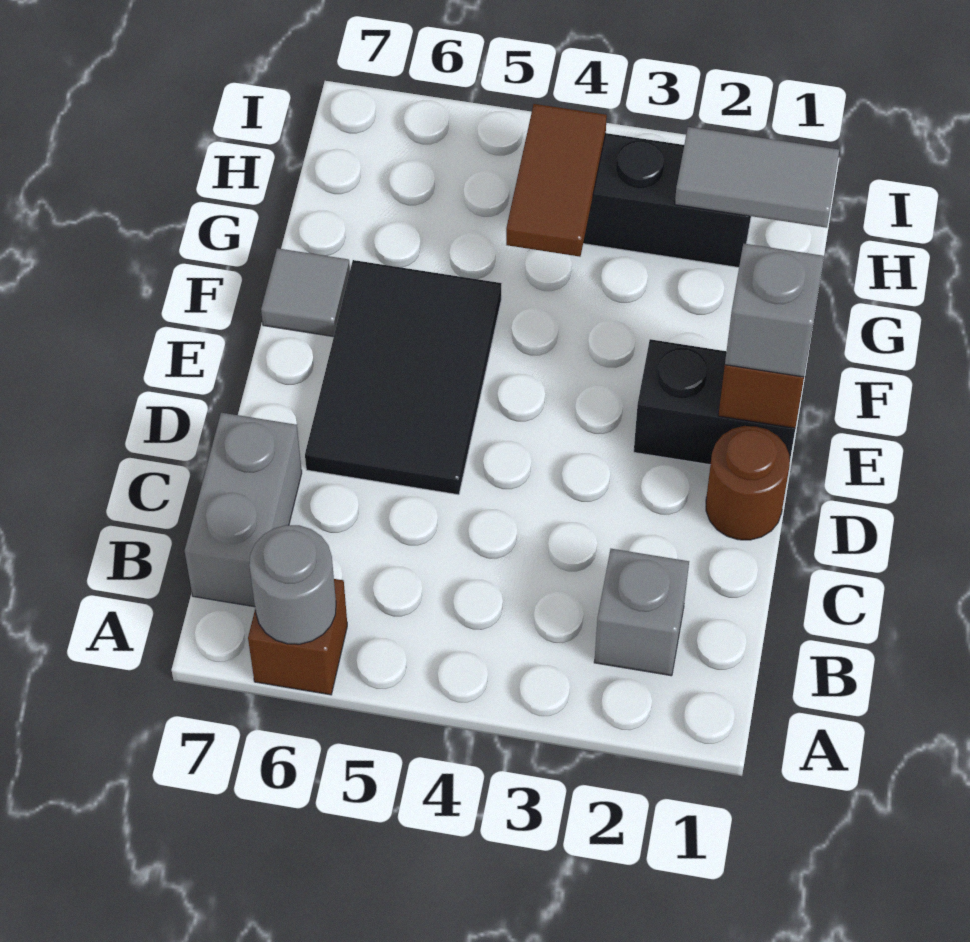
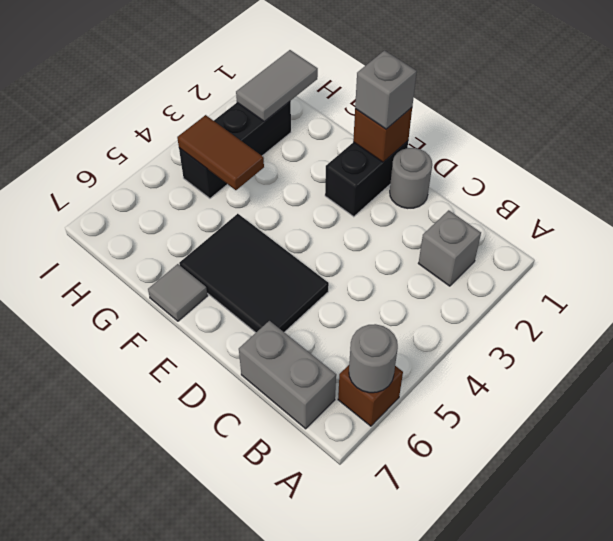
brown round brick D1 level 1 -> grey round brick D1 level 1

